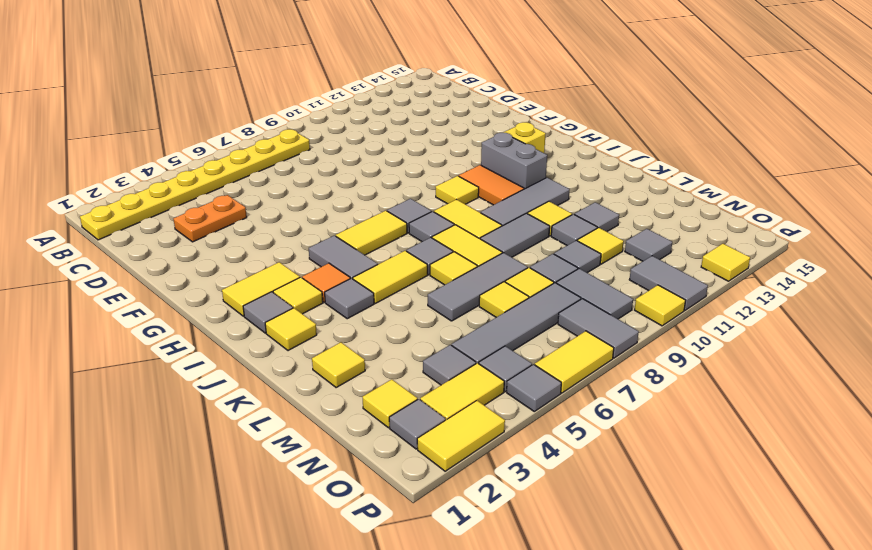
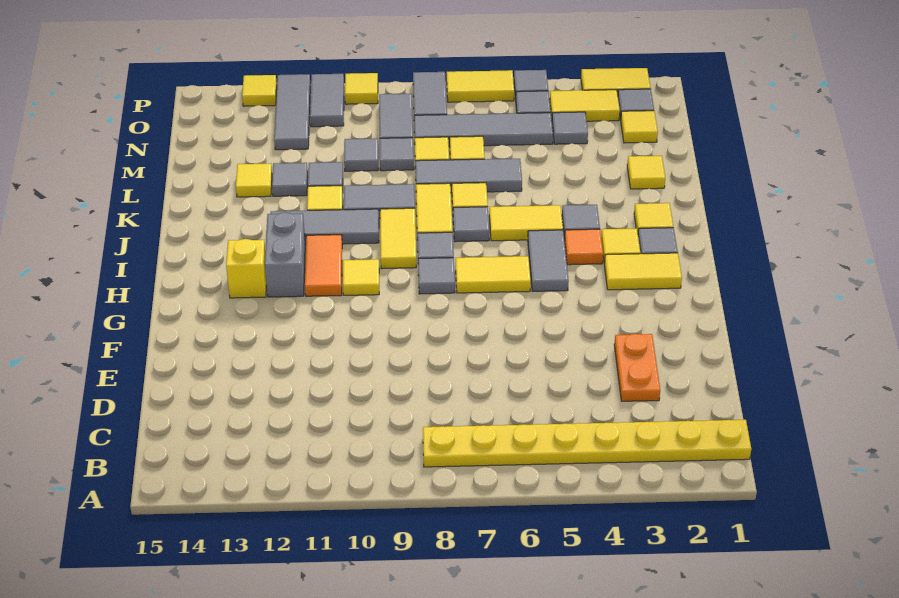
orange plate D3:D4 level 1 -> orange plate D3:E3 level 1
yellow tile M11 level 1 -> yellow tile L13 level 1
grey tile N12 level 1 -> grey tile N12:P12 level 1

